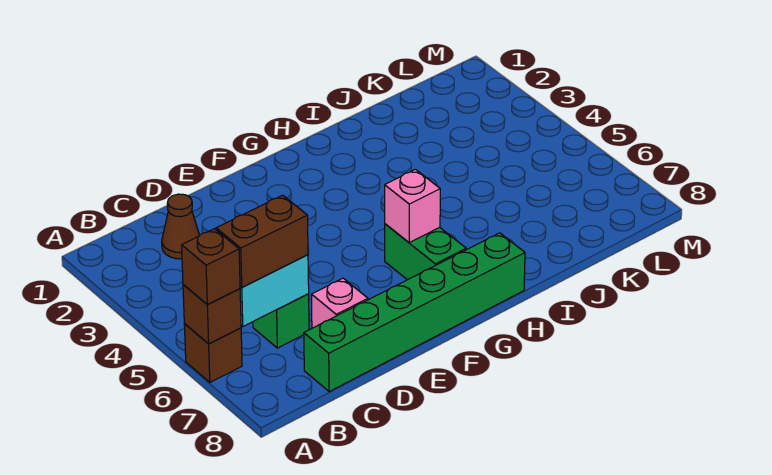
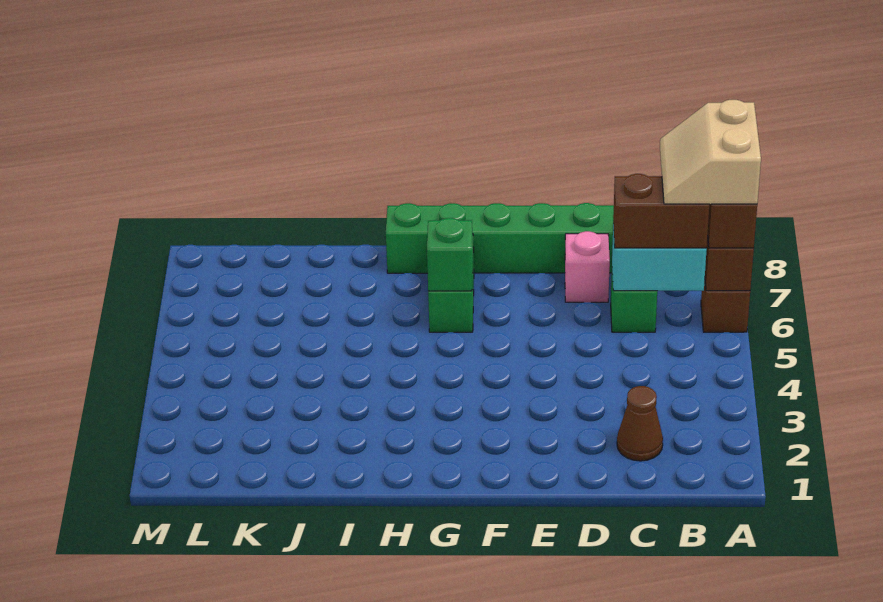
none -> tan slope A6:B7 level 4 top A
pink brick G6 level 2 -> green brick G6 level 2

